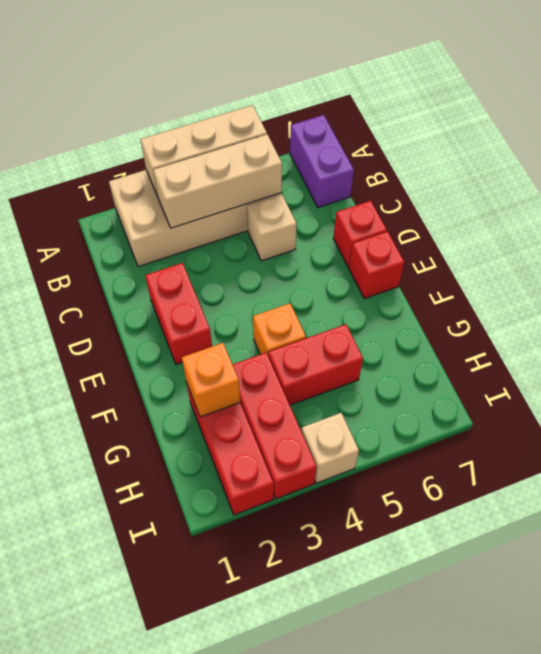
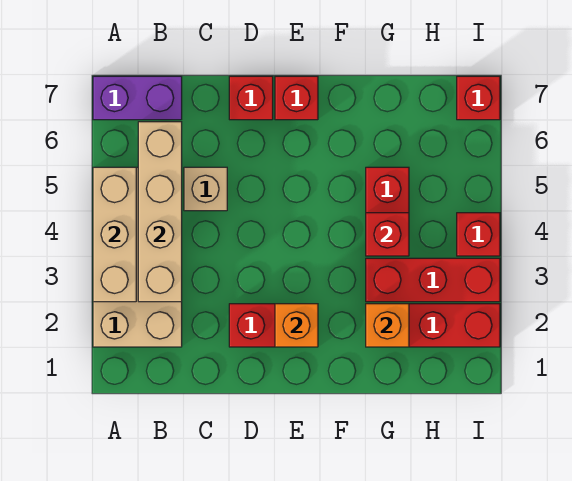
tan brick B3:B5 level 2 -> tan brick B3:B6 level 2
orange brick F4 level 1 -> orange brick E2 level 2
none -> red brick G4 level 2
tan brick I4 level 1 -> red brick I4 level 1
none -> red brick I7 level 1

